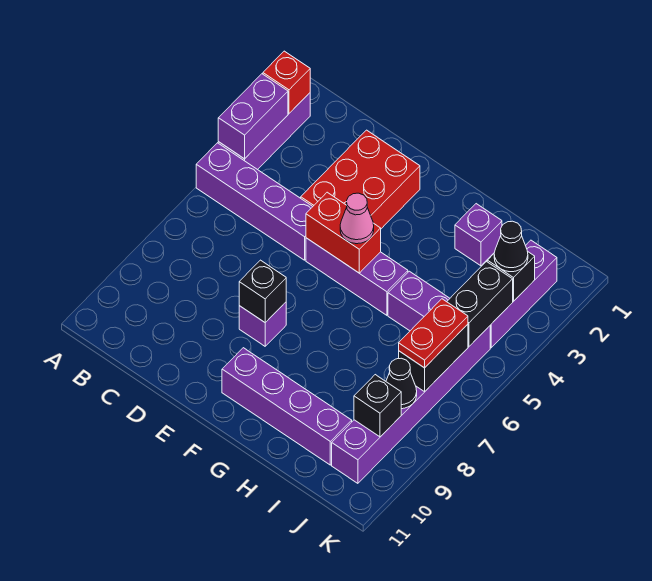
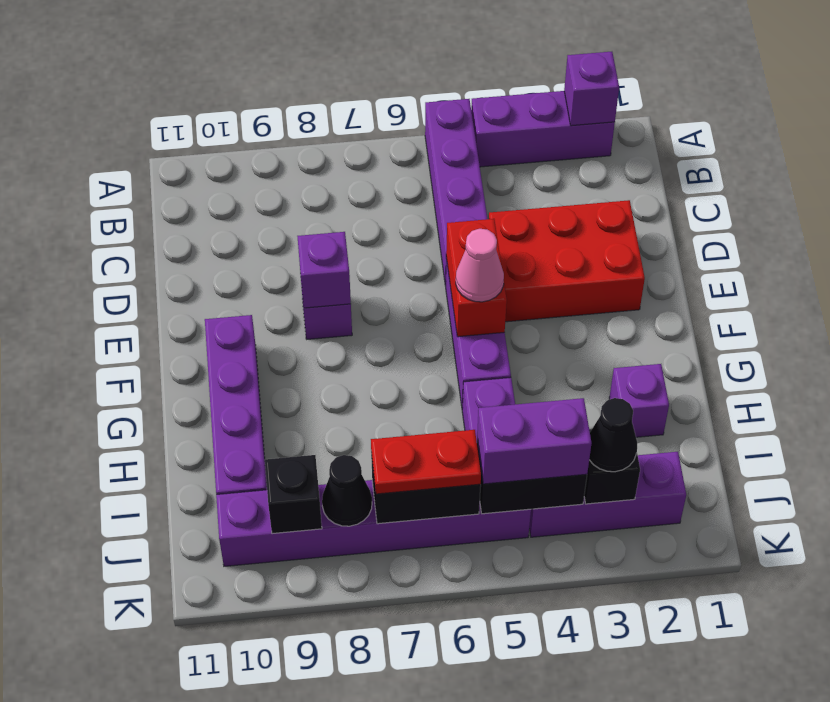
red brick A2 level 2 -> purple brick A2 level 2
purple brick A3:A4 level 2 -> purple brick J4:J5 level 3
black brick E8 level 2 -> purple brick E8 level 2

